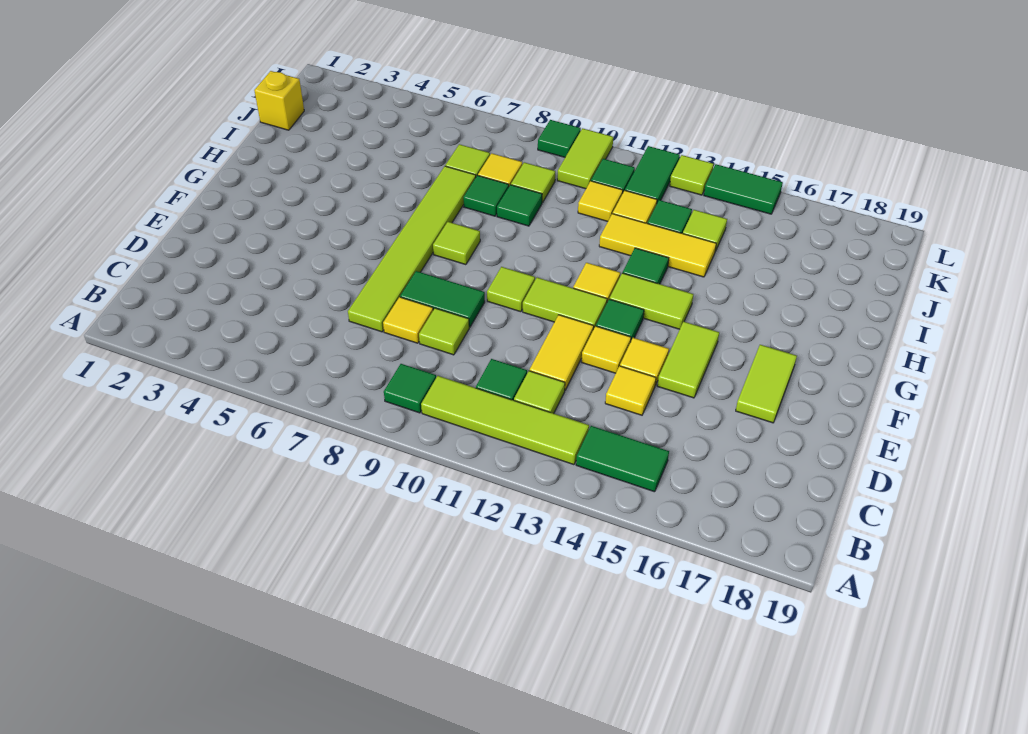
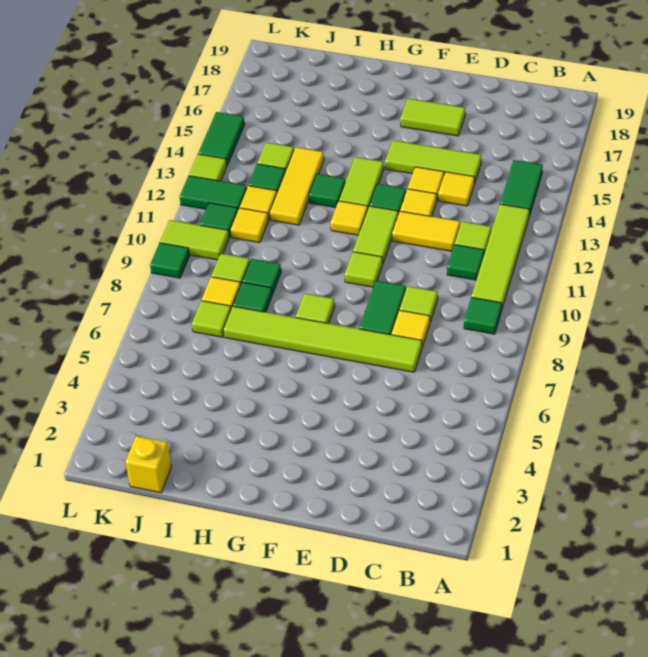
lime tile E15:F15 level 1 -> lime tile D15:F15 level 1

